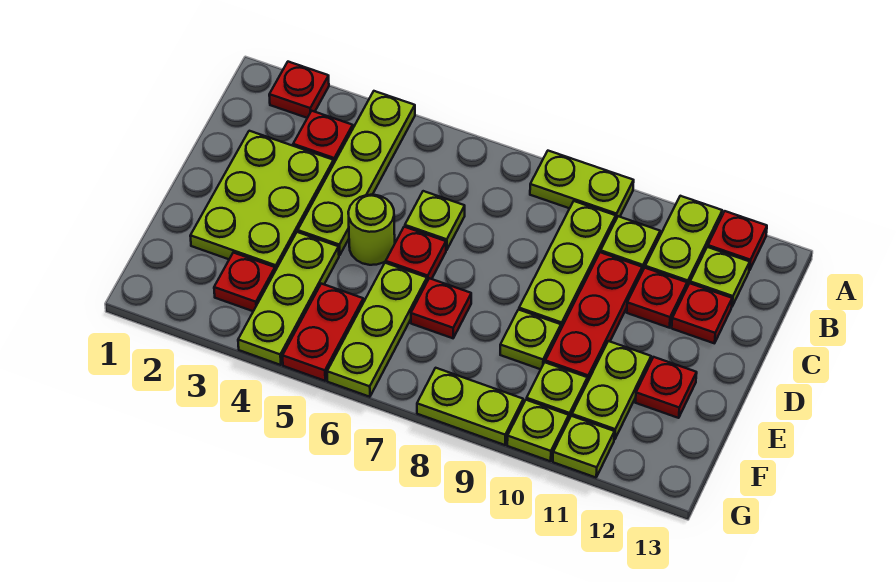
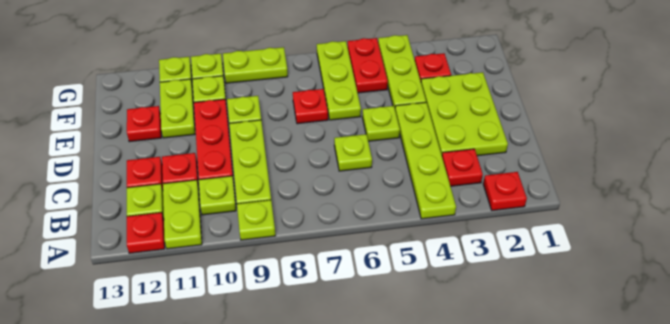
lime plate A8:A9 level 1 -> lime plate A9 level 1
lime round brick D5 level 1 -> lime plate D5 level 1
red plate D6 level 1 -> none

